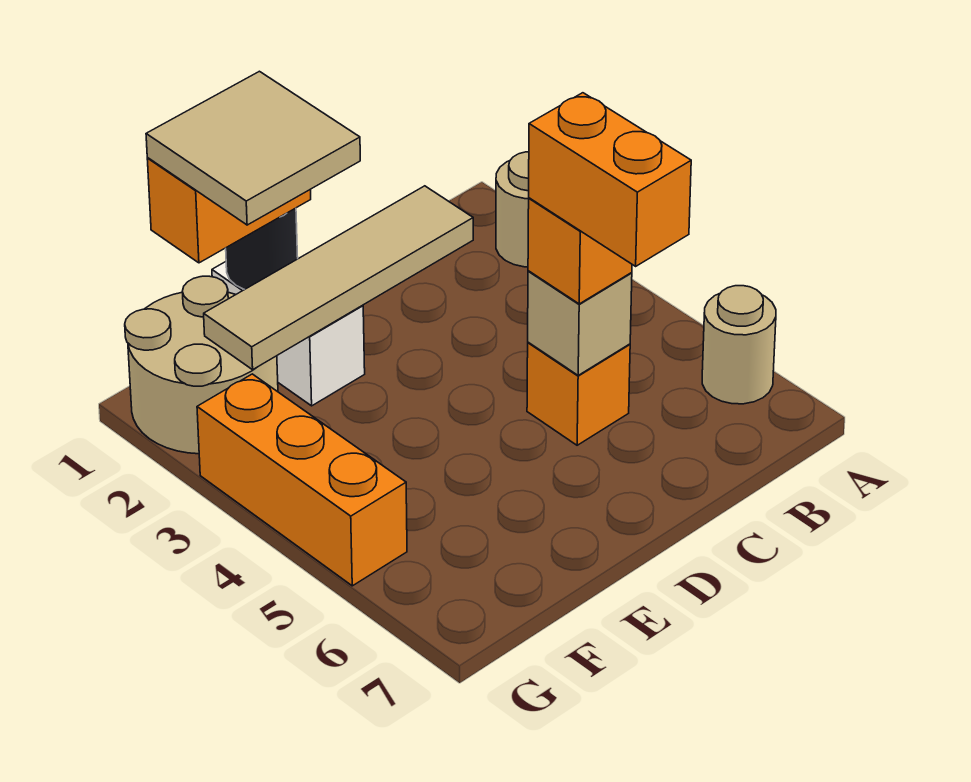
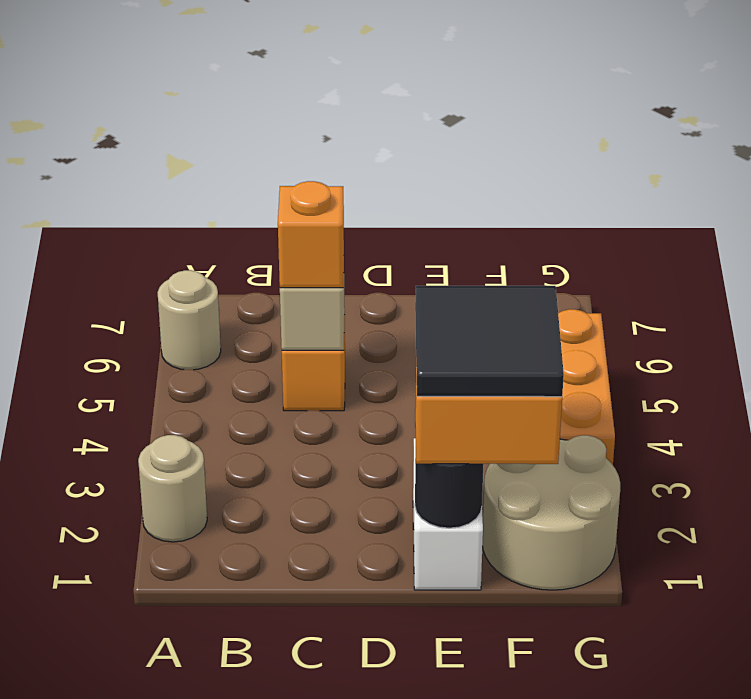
tan tile C2:F2 level 2 -> none
orange brick C5:C6 level 4 -> none
tan tile E1:F2 level 4 -> black tile E1:F2 level 4

